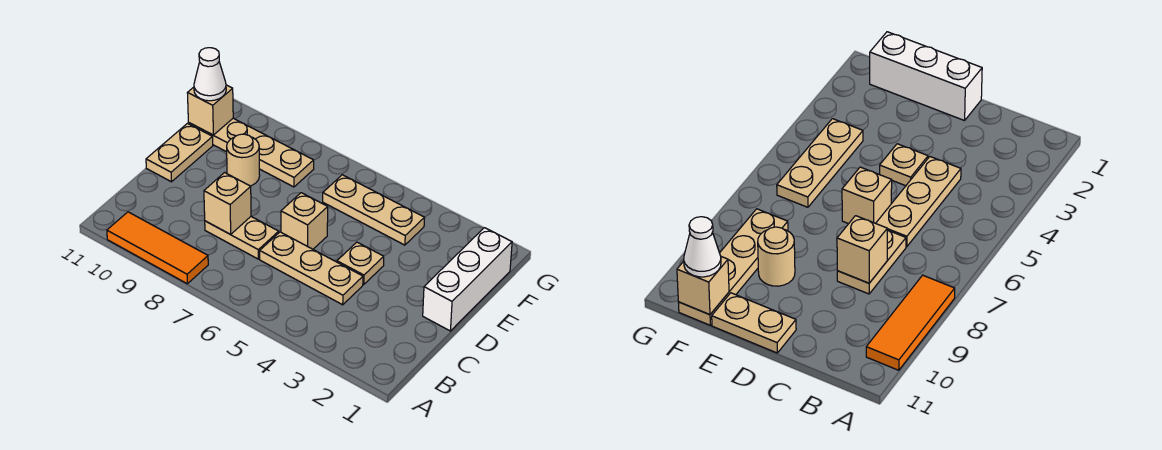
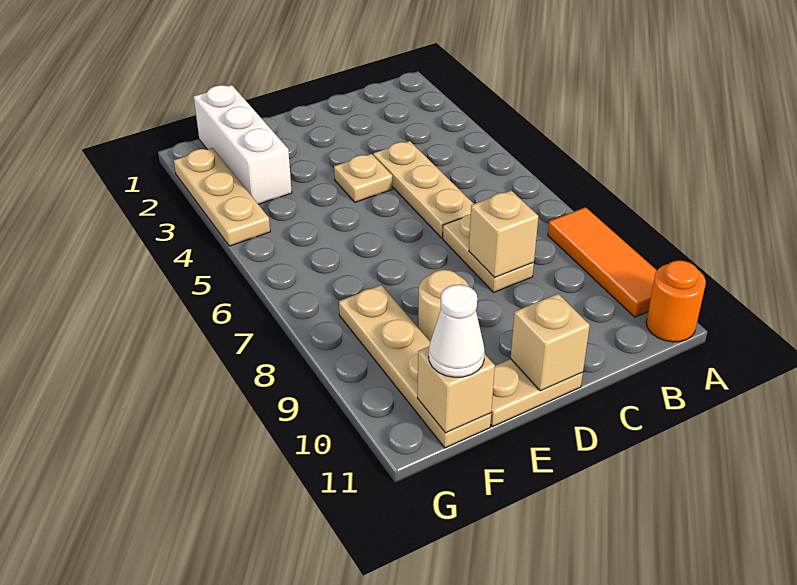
none -> orange round brick A11 level 1
white brick D1:F1 level 1 -> white brick F1:F3 level 1
tan brick D6 level 1 -> tan brick D11 level 2
tan plate F4:F6 level 1 -> tan plate G2:G4 level 1

